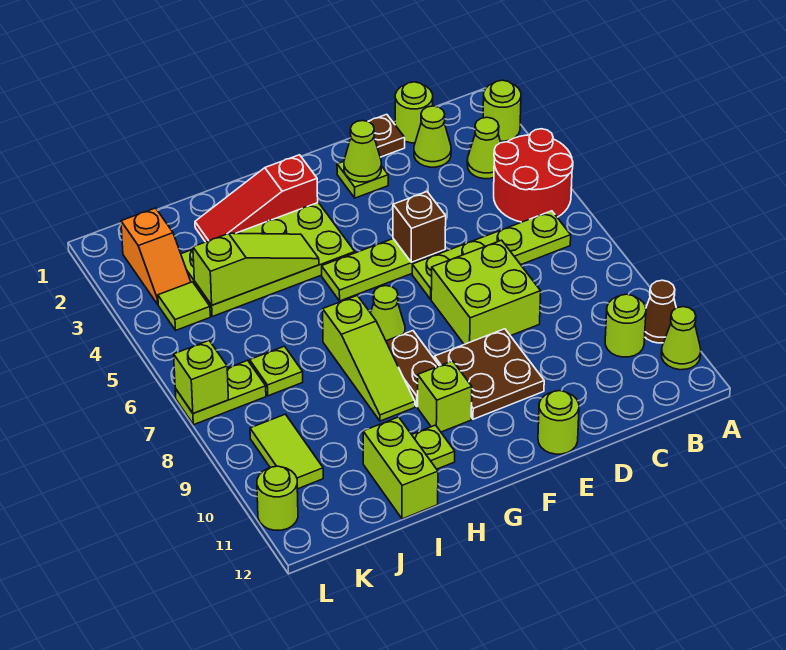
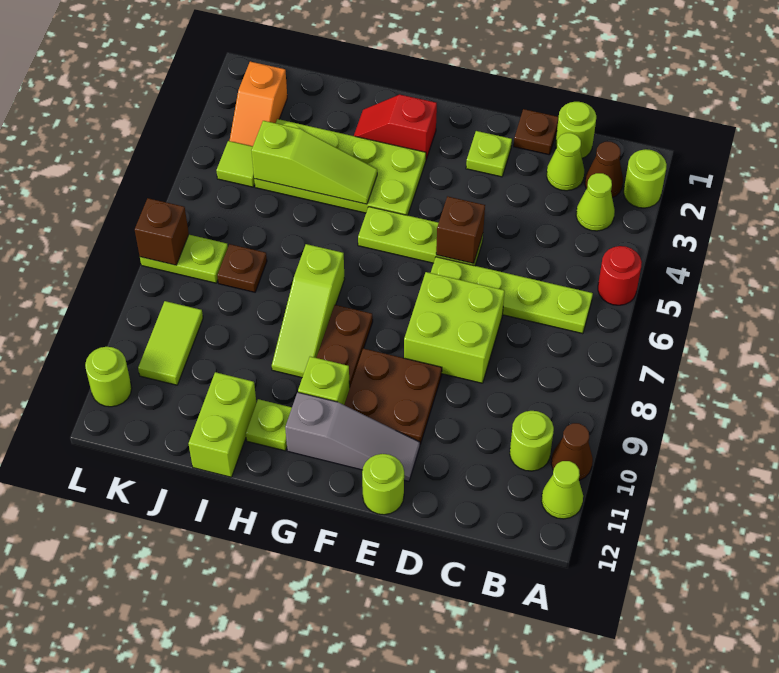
red round brick A4:B5 level 1 -> red round brick A5 level 1
none -> brown cone B2 level 1
lime cone E2 level 2 -> none
none -> grey slope E11:G11 level 1 top G
red slope G2:I2 level 1 top G -> red slope G2:H2 level 1 top G
lime cone G7 level 1 -> none
lime plate J7 level 1 -> brown plate J7 level 1
lime brick L7 level 2 -> brown brick L7 level 2

